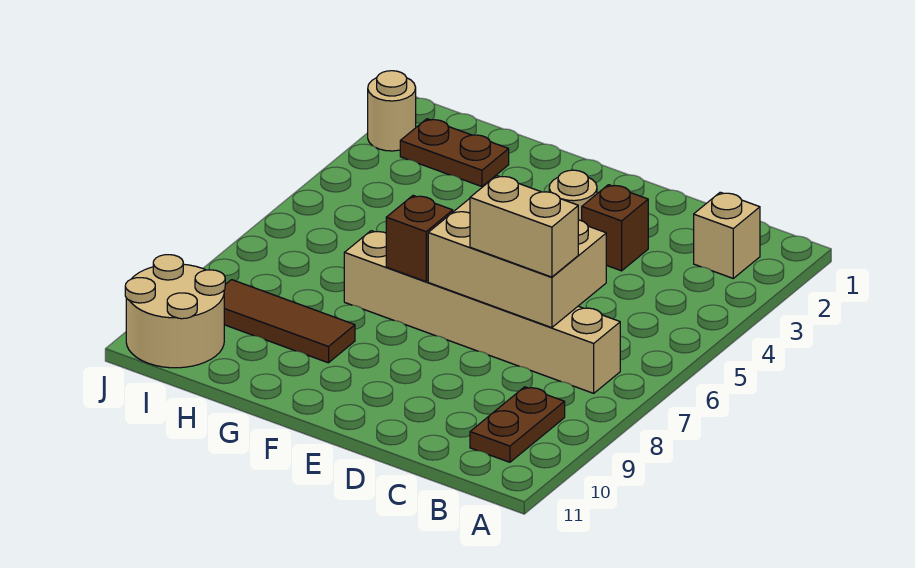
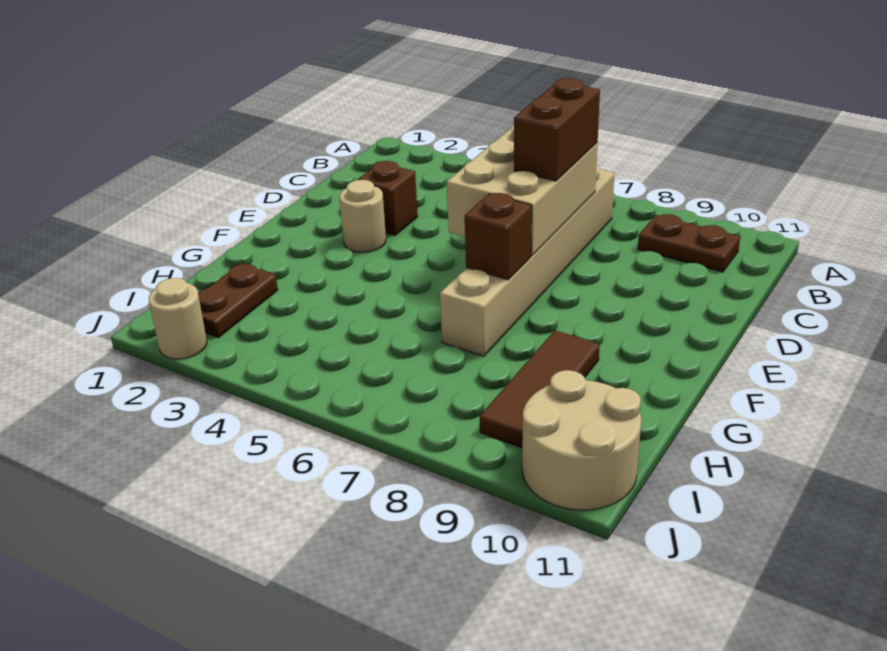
tan brick B2 level 1 -> none
tan brick C7:D7 level 3 -> brown brick C7:D7 level 3

